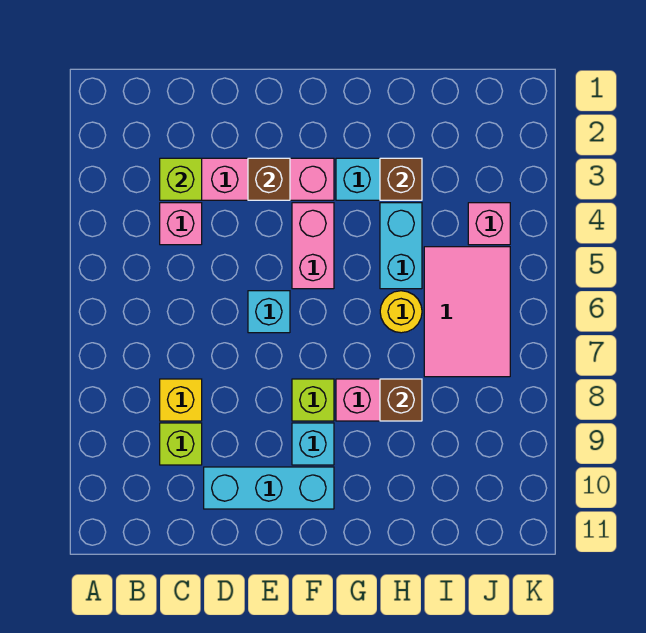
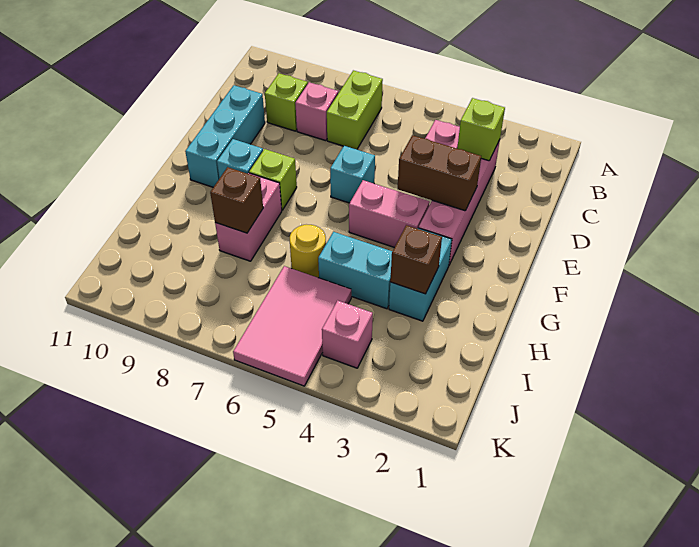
none -> lime brick B7:C7 level 1
yellow brick C8 level 1 -> pink brick C8 level 1
brown brick E3 level 2 -> brown brick E3:E4 level 2
pink tile I5:J7 level 1 -> pink tile I5:K6 level 1

